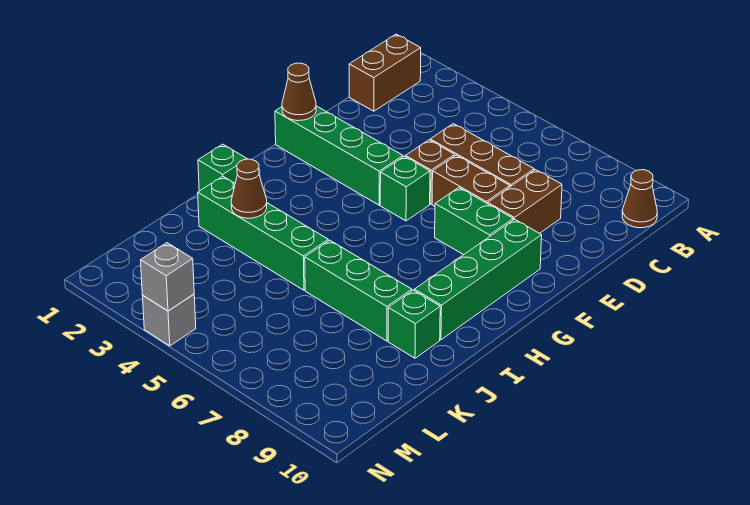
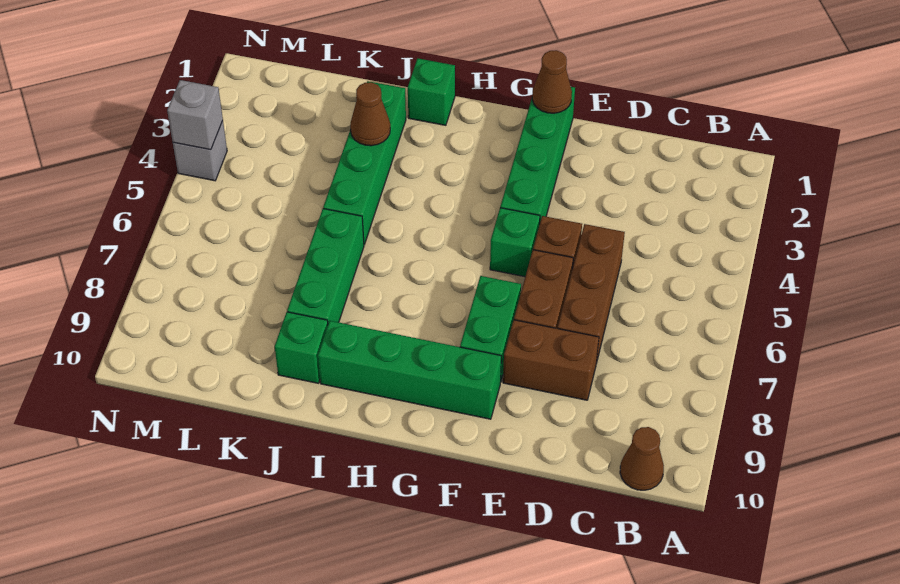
brown brick B1:C1 level 1 -> none

